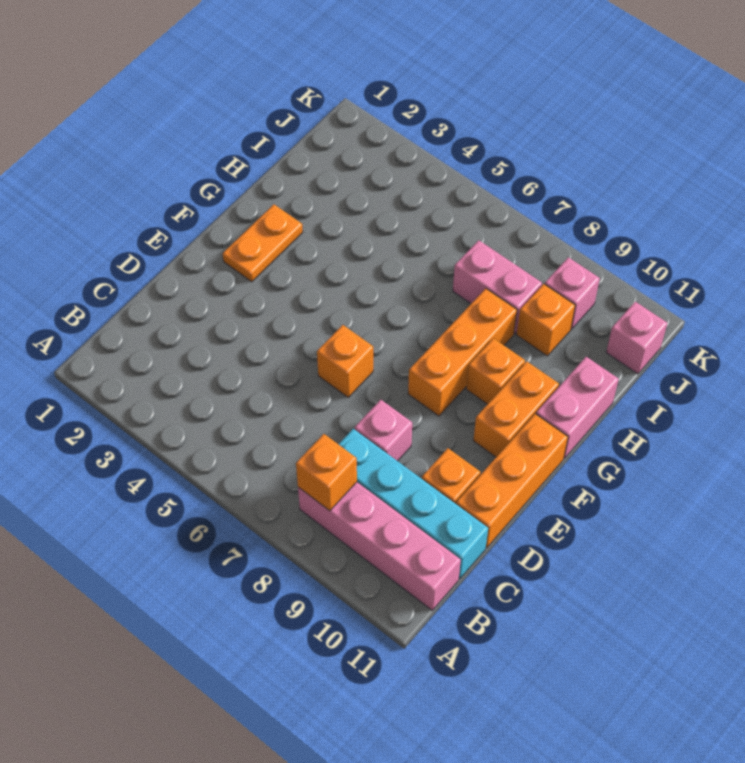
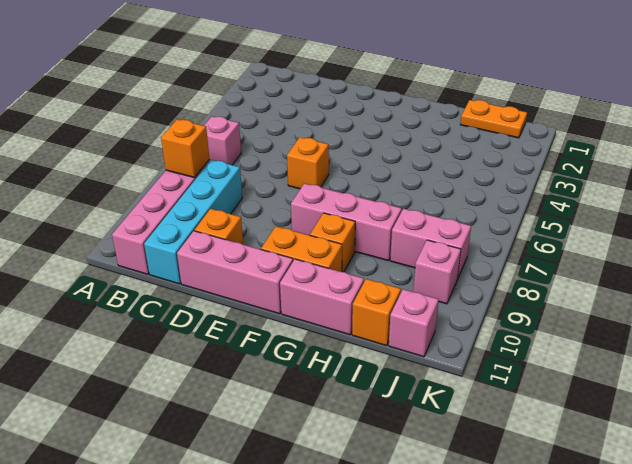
pink brick D8 level 1 -> pink brick B6 level 1
orange brick D11:F11 level 1 -> pink brick D11:F11 level 1
orange plate F2:G2 level 1 -> orange plate I1:J1 level 1
orange brick F8:H8 level 1 -> pink brick F8:H8 level 1
pink brick I7:I8 level 1 -> pink brick I8:J8 level 1
orange brick I9 level 1 -> orange brick I11 level 1

